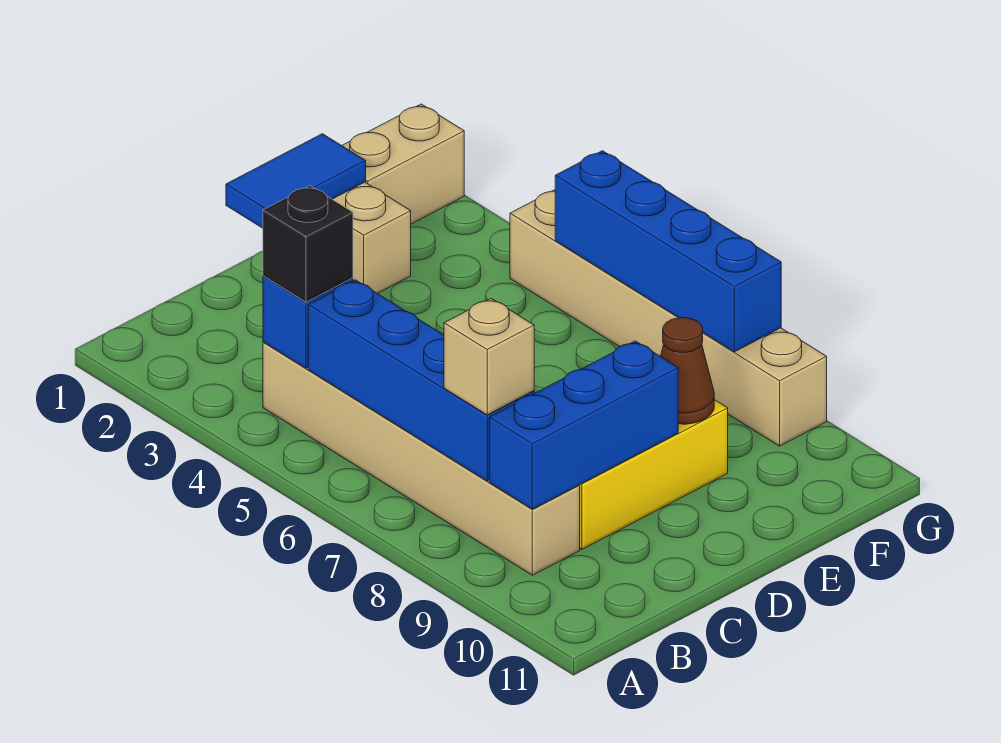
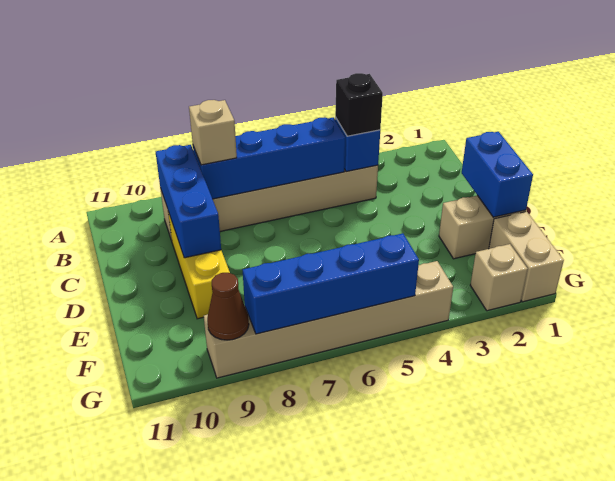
blue tile D1:E1 level 2 -> blue brick D1:E1 level 2
brown cone E9 level 2 -> brown cone G9 level 2
none -> tan brick G2 level 1

